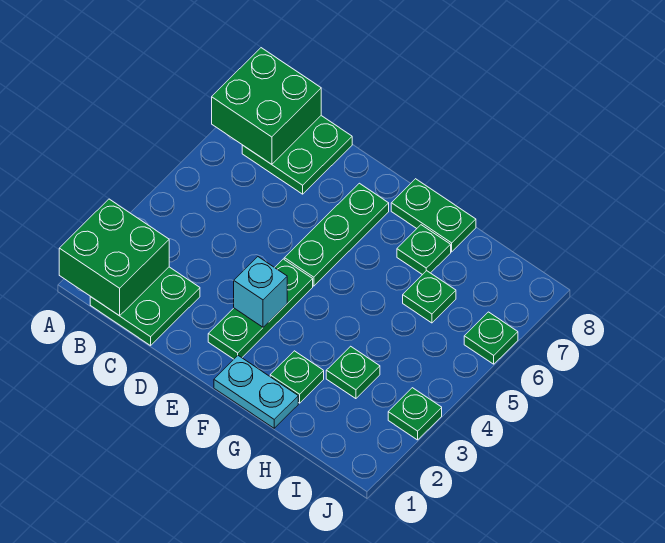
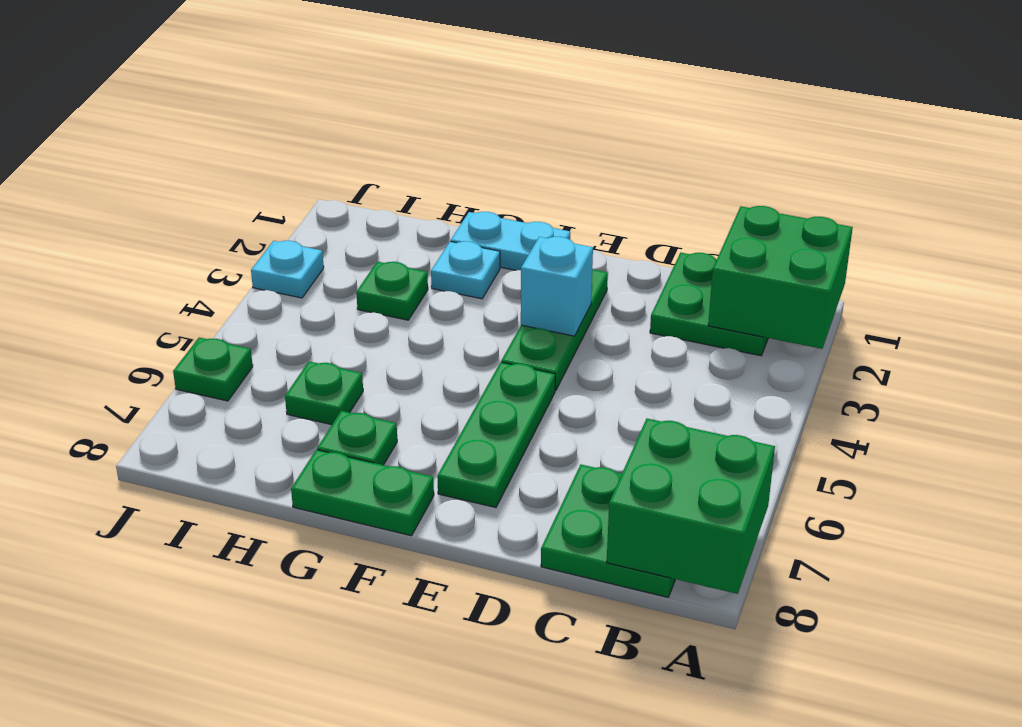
green plate G2 level 1 -> cyan plate G2 level 1
green plate J3 level 1 -> cyan plate J3 level 1

